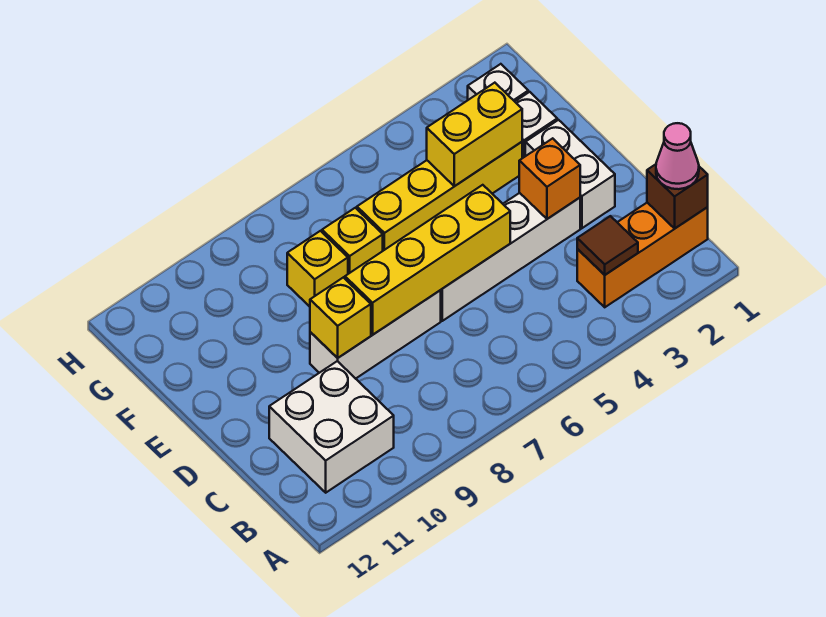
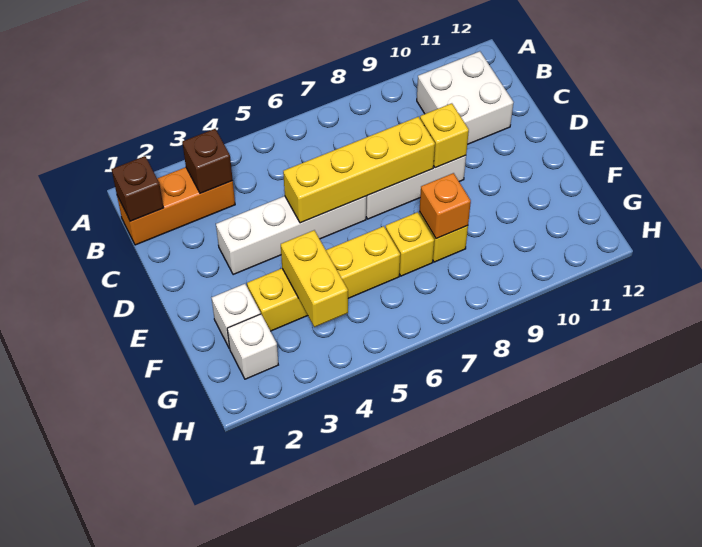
pink cone B1 level 3 -> none
brown tile B3 level 2 -> brown brick B3 level 2
white brick D2:E2 level 1 -> none
orange brick D3 level 2 -> orange brick F8 level 2
yellow brick F3:F4 level 2 -> yellow brick F4:G4 level 2

